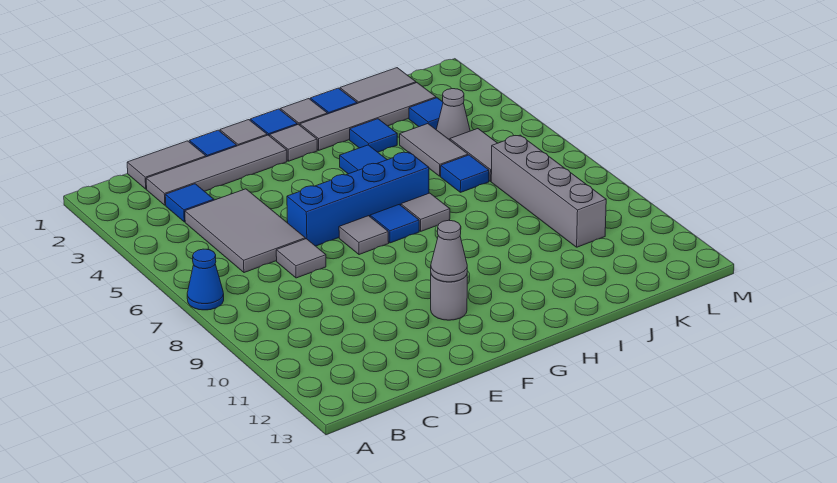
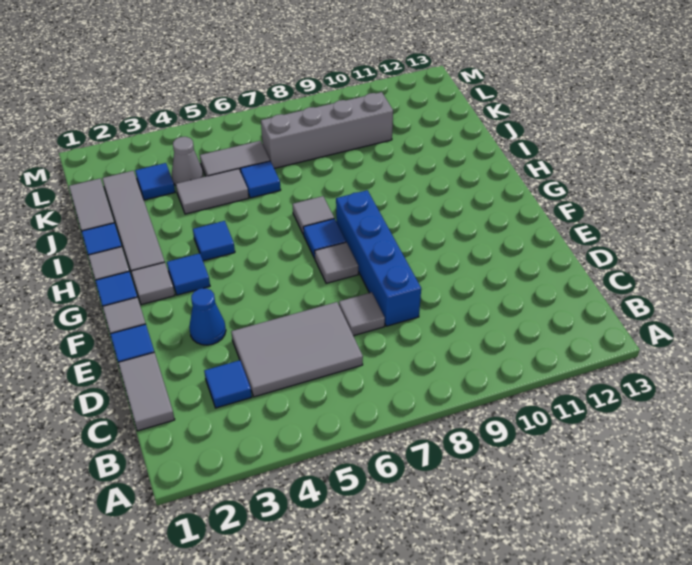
blue cone A7 level 1 -> blue cone E3 level 1
grey tile C2:F2 level 1 -> none
blue brick E6:H6 level 1 -> blue brick D8:G8 level 1
grey round brick F11 level 1 -> none
grey cone F11 level 2 -> none
blue tile I3 level 1 -> blue tile G3 level 1

